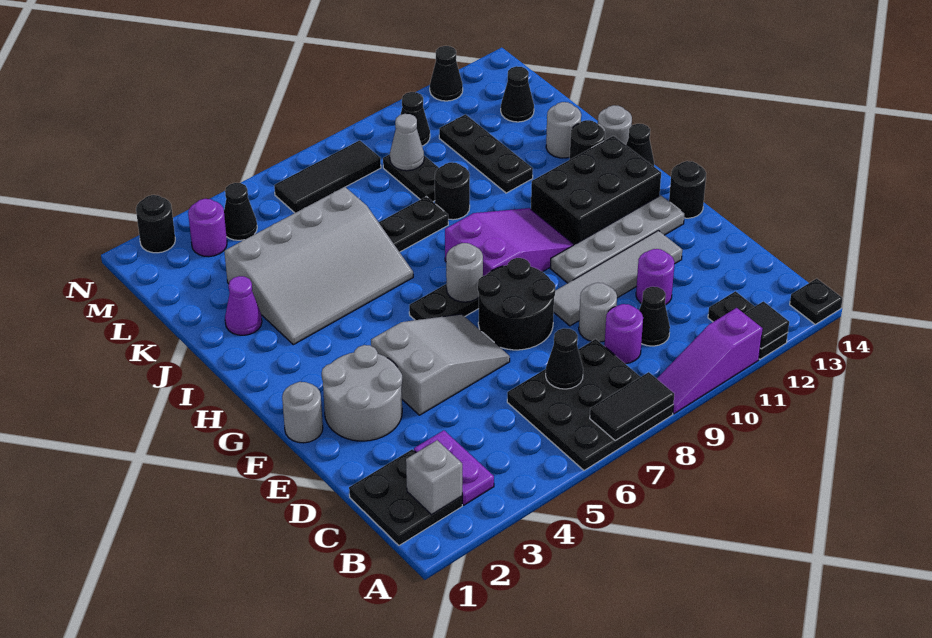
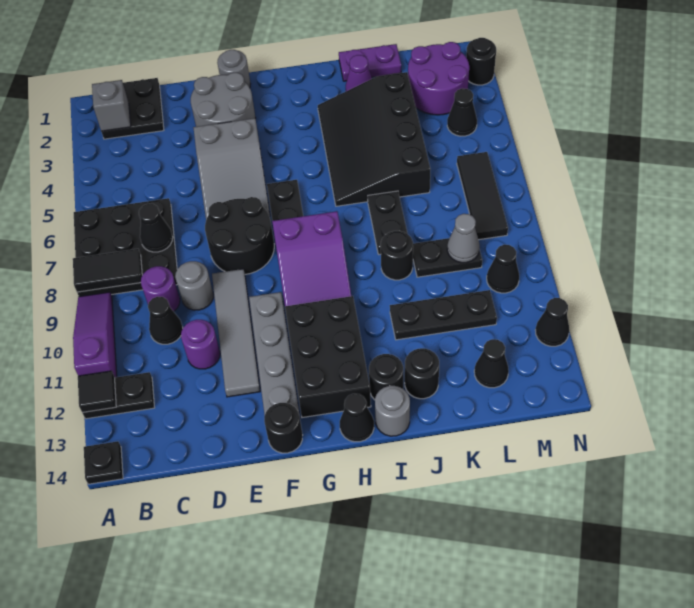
black tile A7:A8 level 2 -> black tile A8:B8 level 2
purple plate B3:C3 level 1 -> purple plate J1:K1 level 1
grey round brick G7 level 2 -> none
grey slope I3:K6 level 1 top K -> black slope I3:K6 level 1 top K
grey round brick J13 level 1 -> black round brick J13 level 1
purple round brick M3 level 1 -> purple round brick L2:M3 level 1

